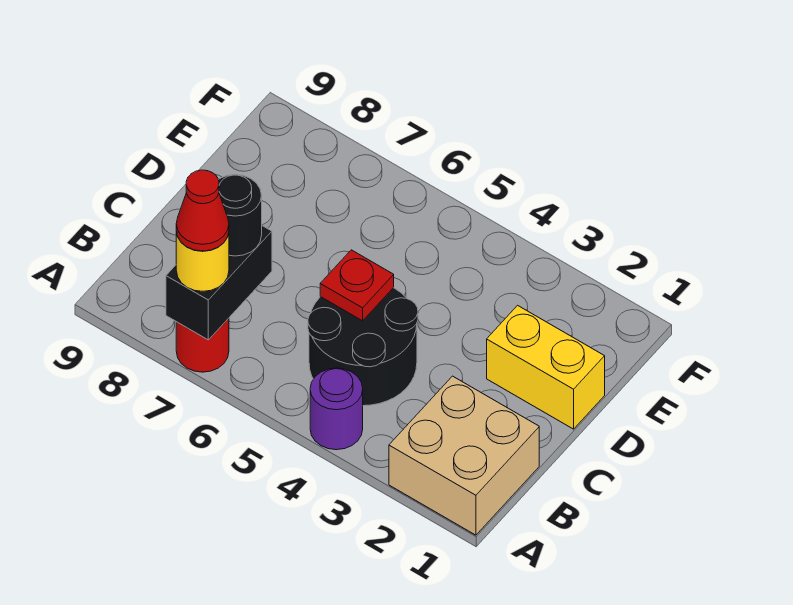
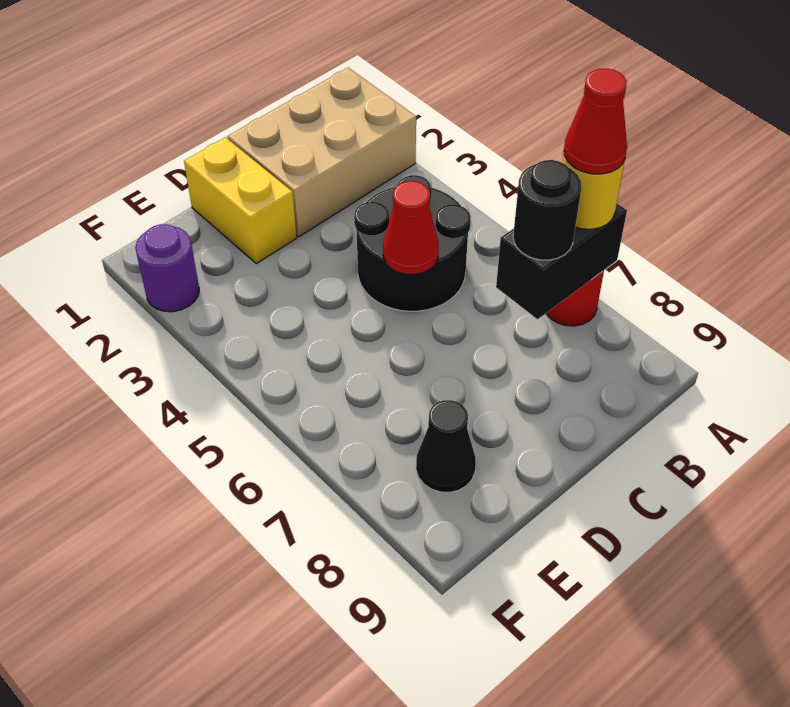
tan brick A1:B2 level 1 -> tan brick A1:C2 level 1
purple round brick A4 level 1 -> purple round brick F2 level 1
red plate C5 level 2 -> red cone C5 level 2
none -> black cone E8 level 1

